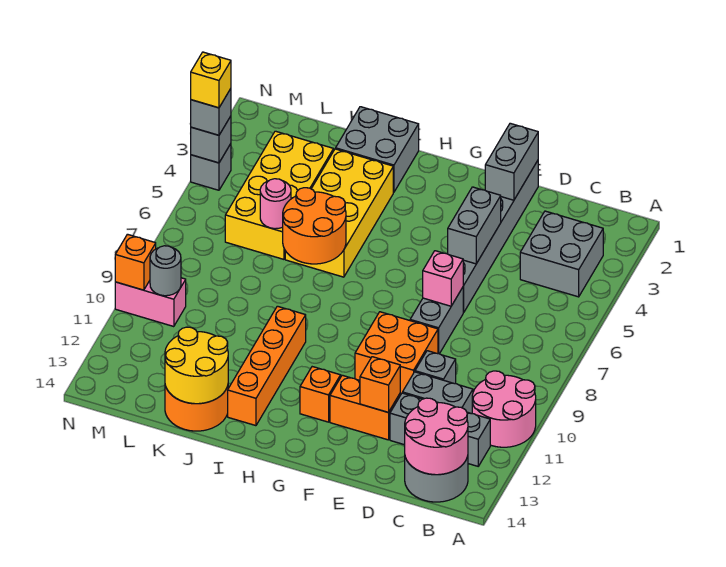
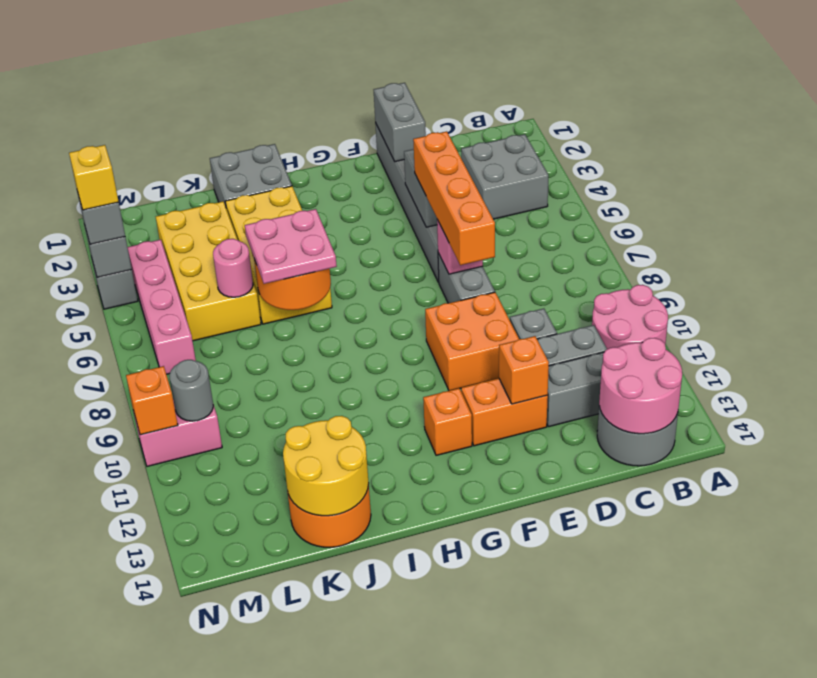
none -> pink plate I6:J7 level 3
orange brick I10:I13 level 1 -> orange brick E5:E8 level 3
none -> pink brick M4:M7 level 1

